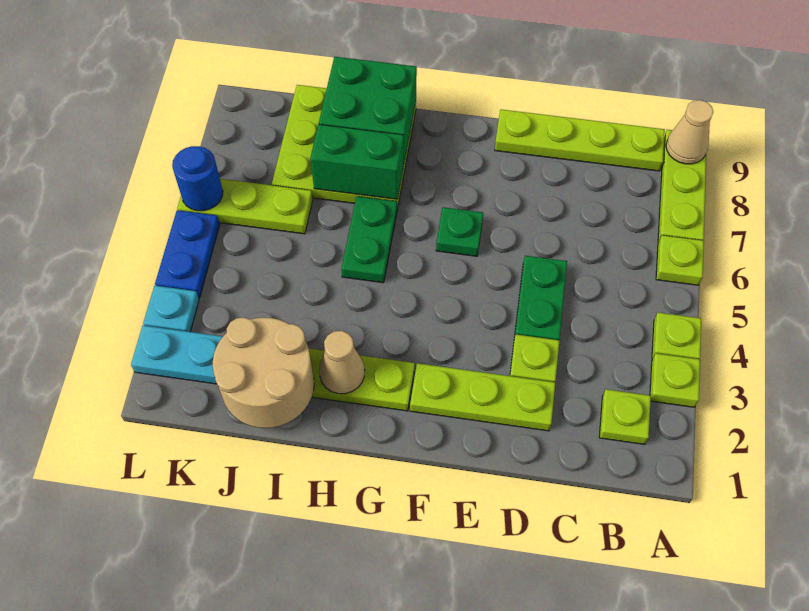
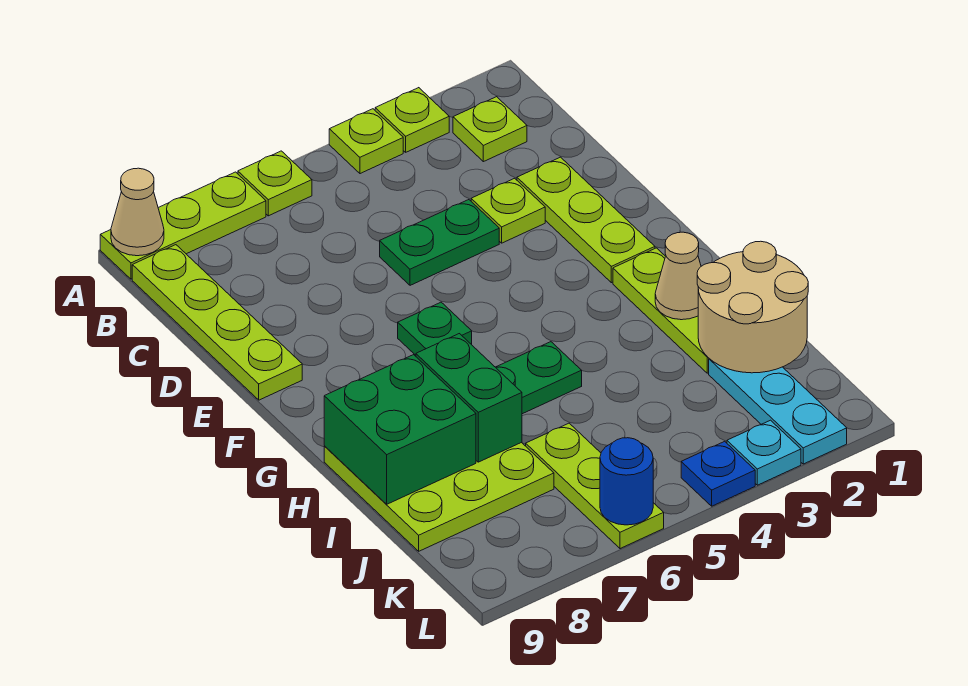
blue plate L4:L5 level 1 -> blue plate L4 level 1

